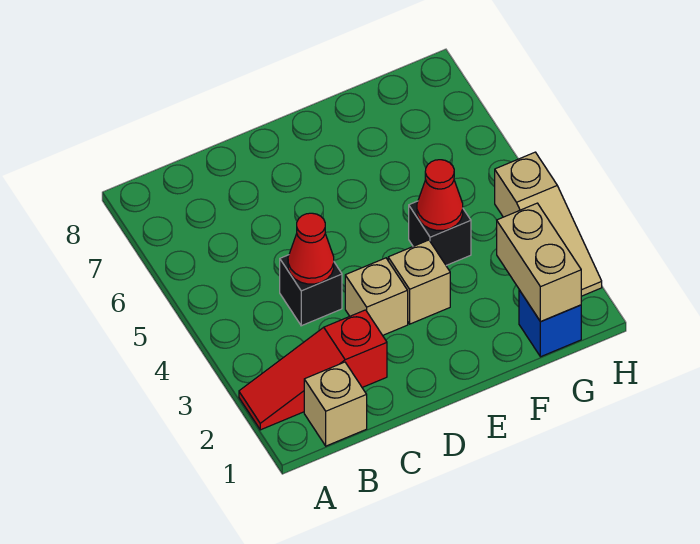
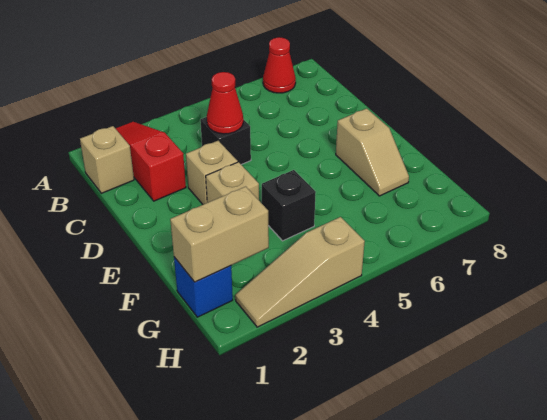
none -> tan slope E7:F7 level 1 top E
red cone F4 level 2 -> red cone A7 level 1

